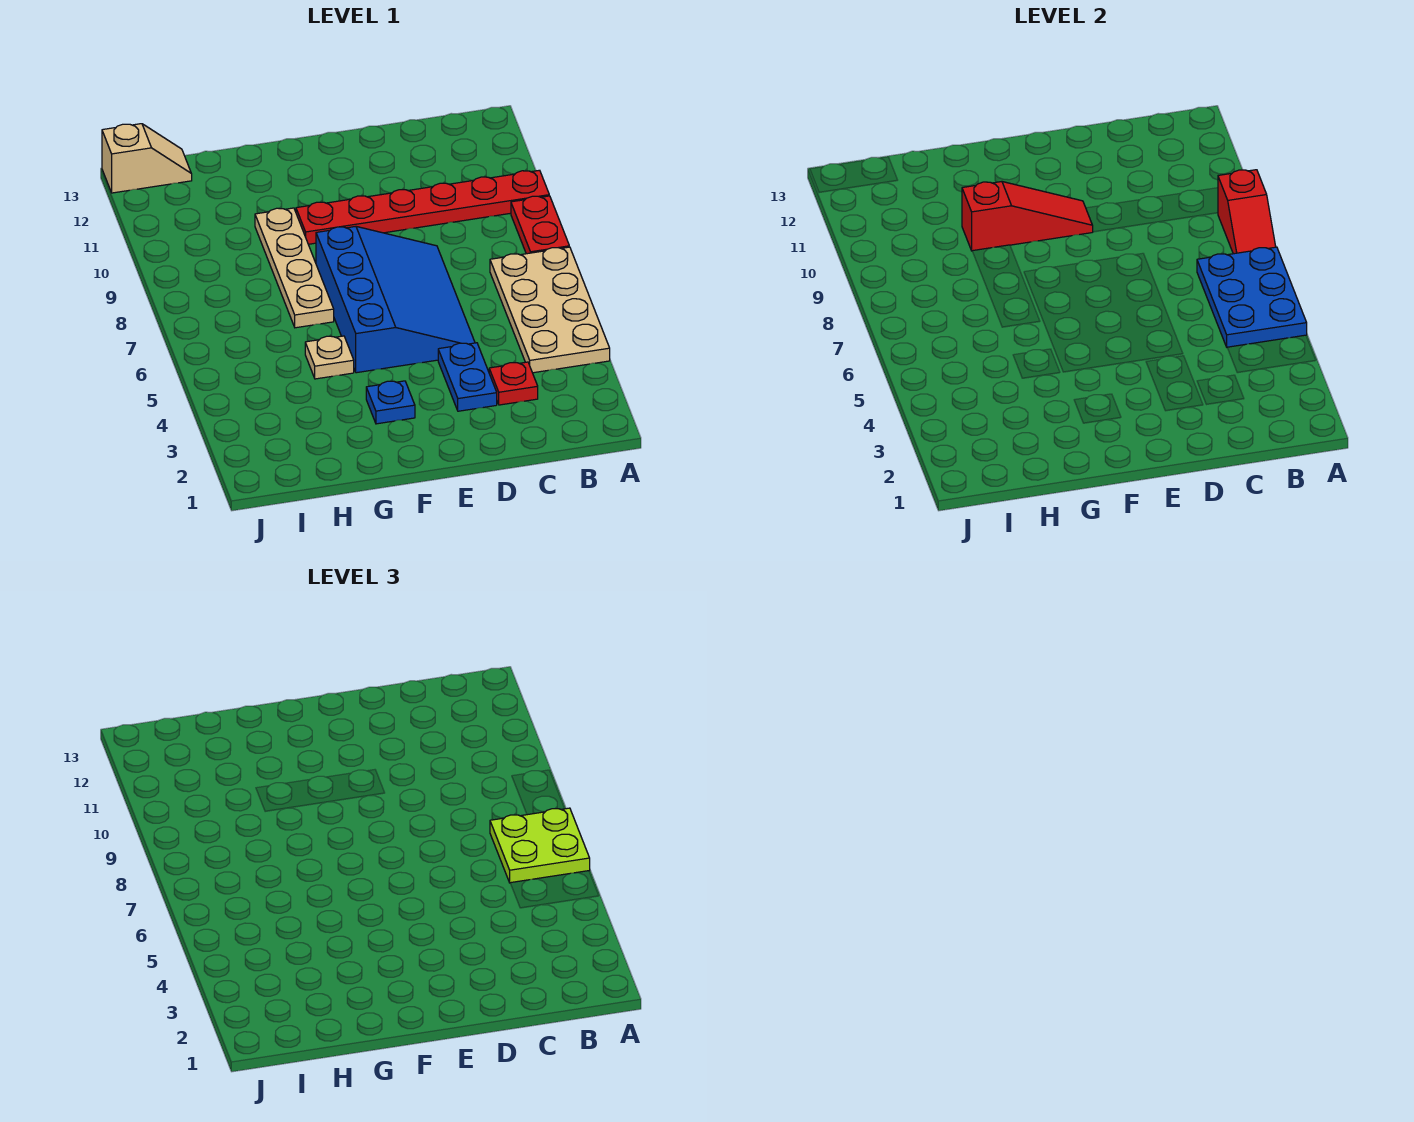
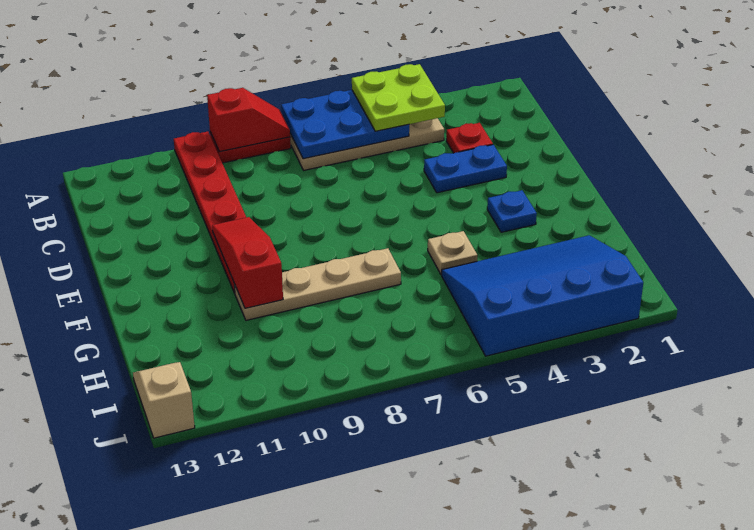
lime plate A6:B7 level 3 -> lime plate A4:B5 level 3
blue slope D5:F8 level 1 top F -> blue slope H2:J5 level 1 top J

